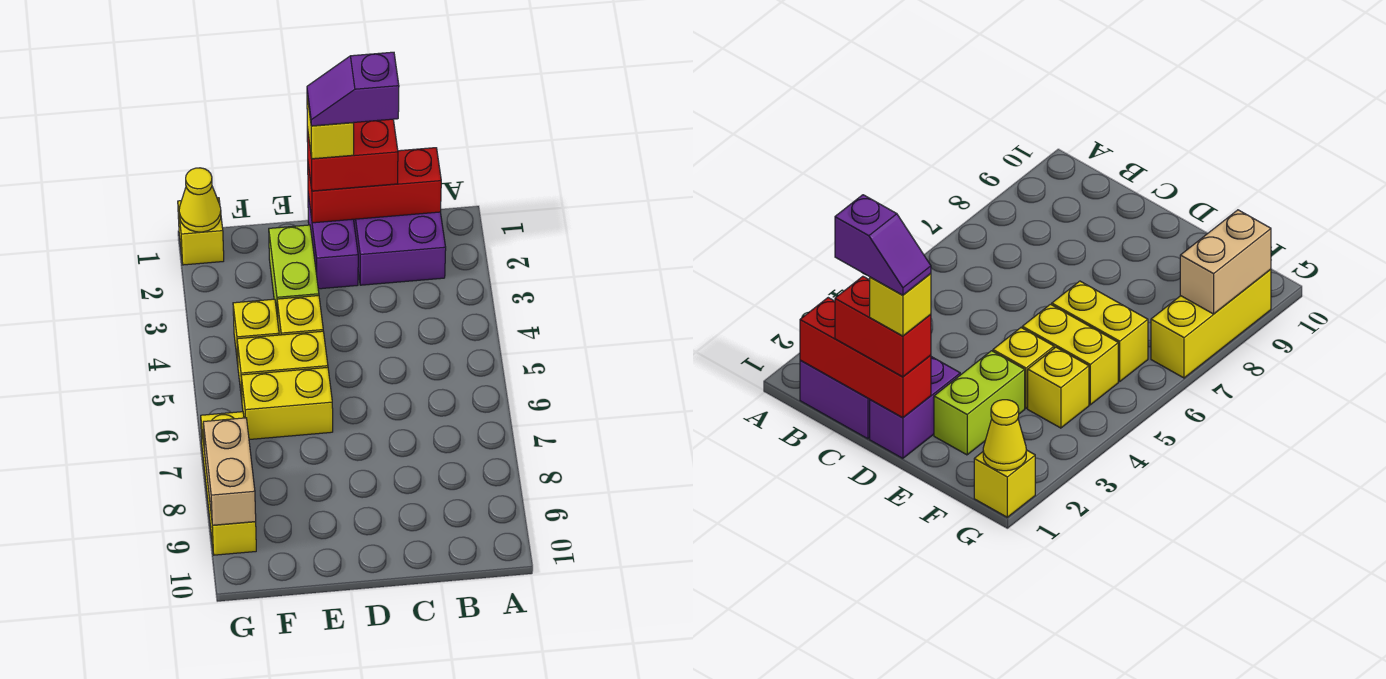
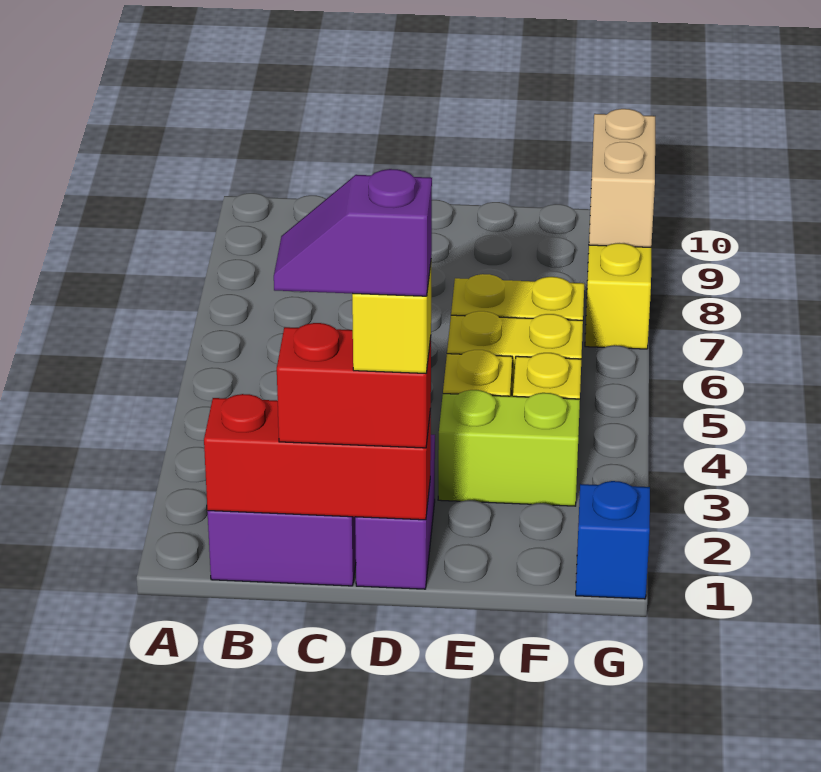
purple slope C1:D1 level 5 top C -> purple slope C1:D1 level 5 top D
lime brick E2:E3 level 1 -> lime brick E3:F3 level 1
yellow brick G1 level 1 -> blue brick G1 level 1
yellow cone G1 level 2 -> none

